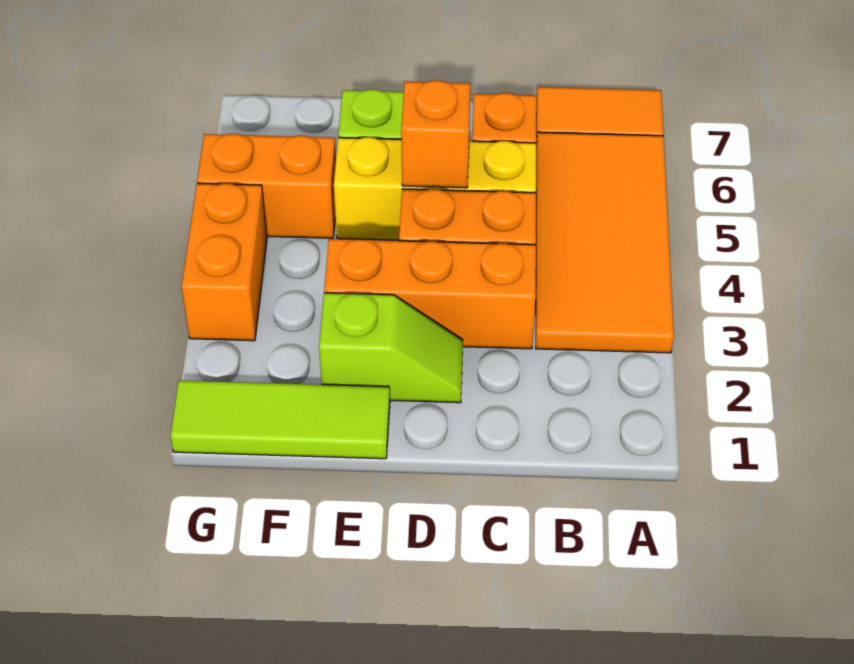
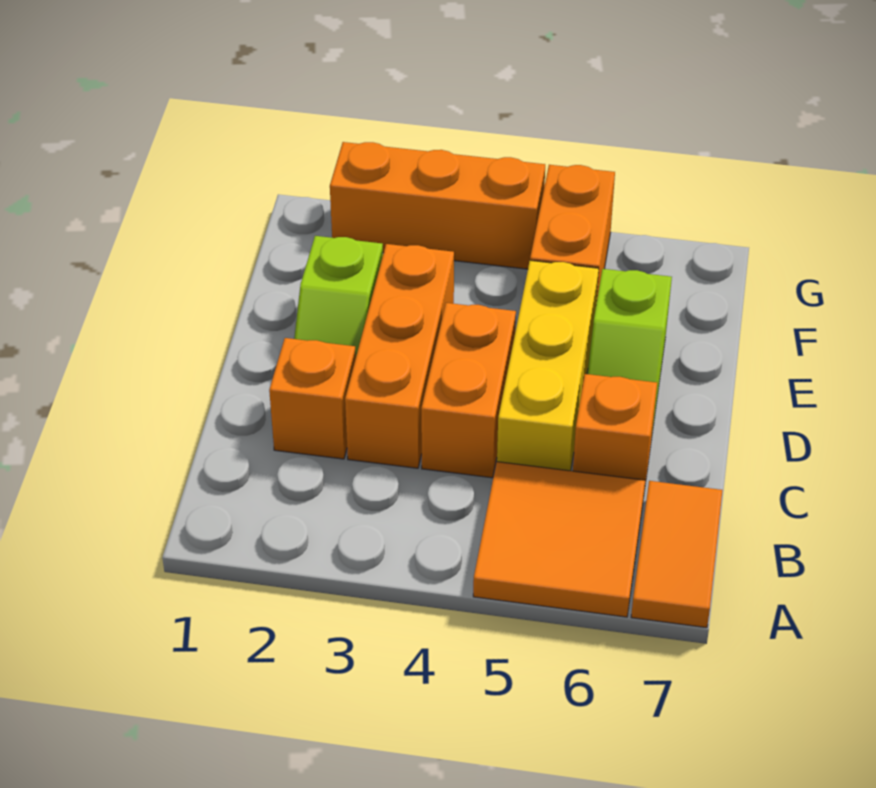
orange tile A3:B6 level 1 -> orange tile A5:B6 level 1
orange brick D5 level 2 -> orange brick C2 level 1
lime tile E1:G1 level 1 -> none
orange brick G3:G4 level 1 -> orange brick G2:G4 level 1

